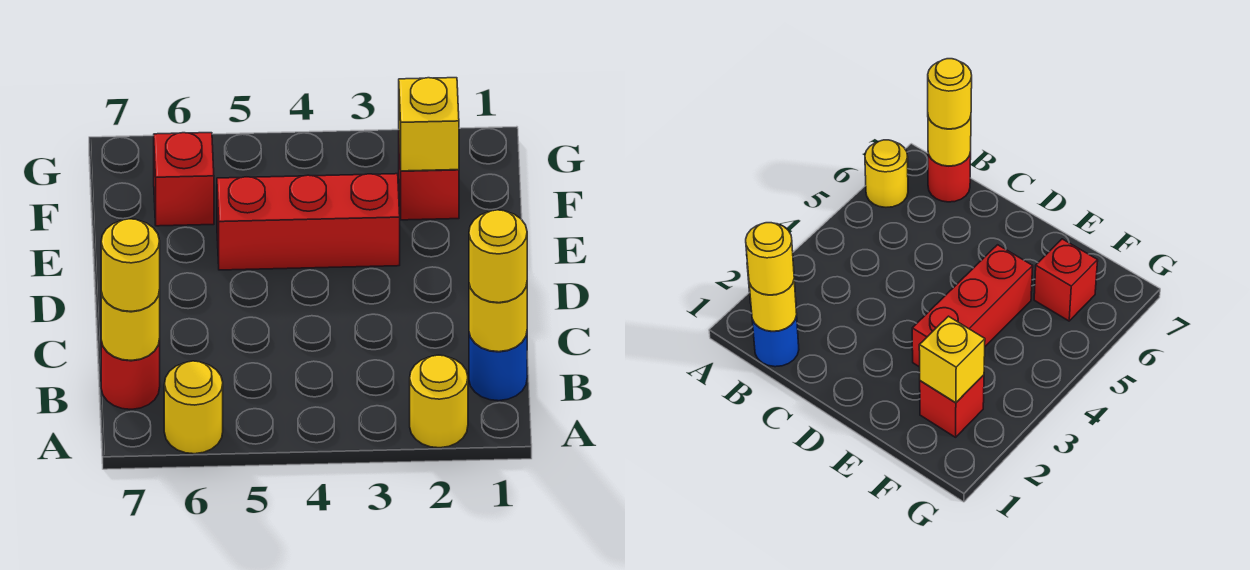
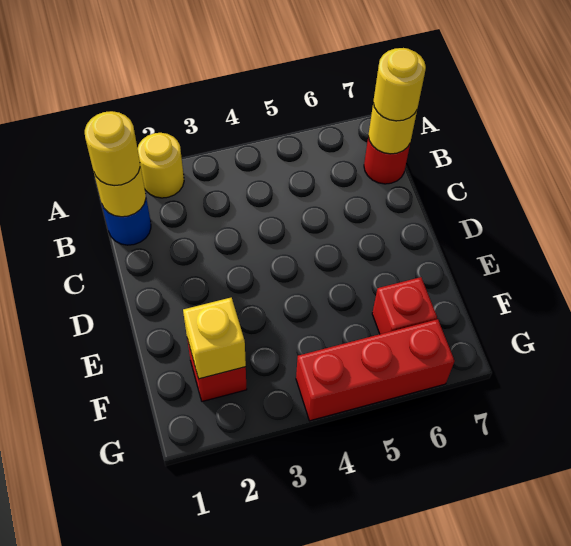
yellow round brick A6 level 1 -> none
red brick E3:E5 level 1 -> red brick G4:G6 level 1

